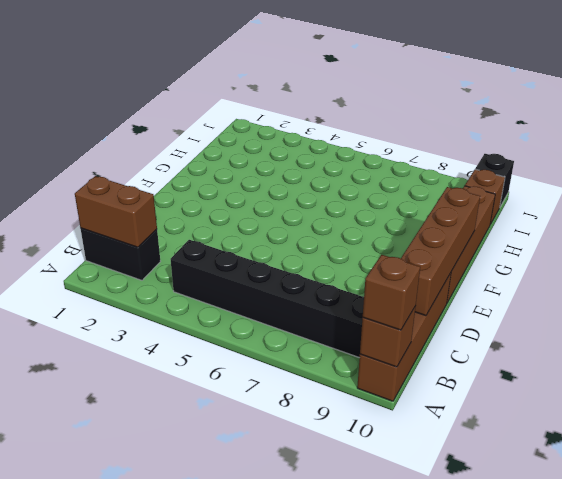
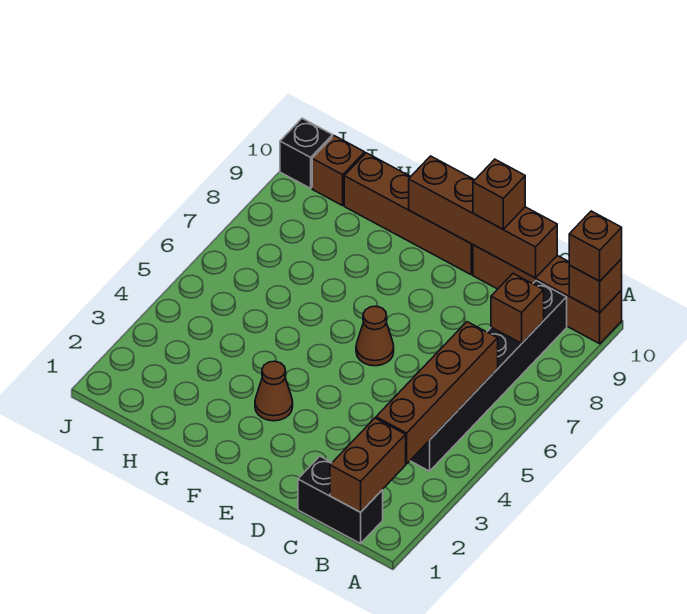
black brick B1:B2 level 1 -> black brick B1:C1 level 1
none -> brown brick B3:B6 level 2
none -> brown brick B8 level 2
none -> brown brick D10 level 3
none -> brown cone E6 level 1
none -> brown cone F3 level 1

